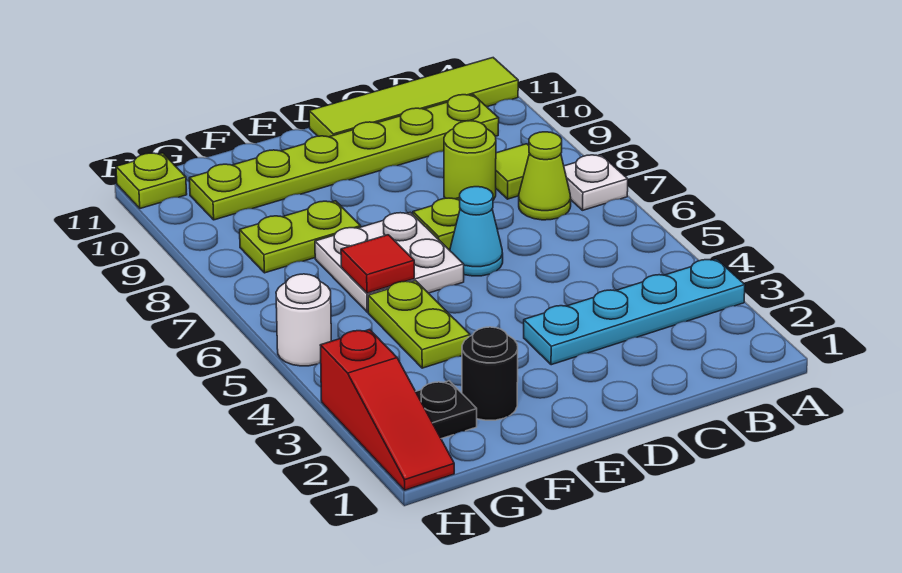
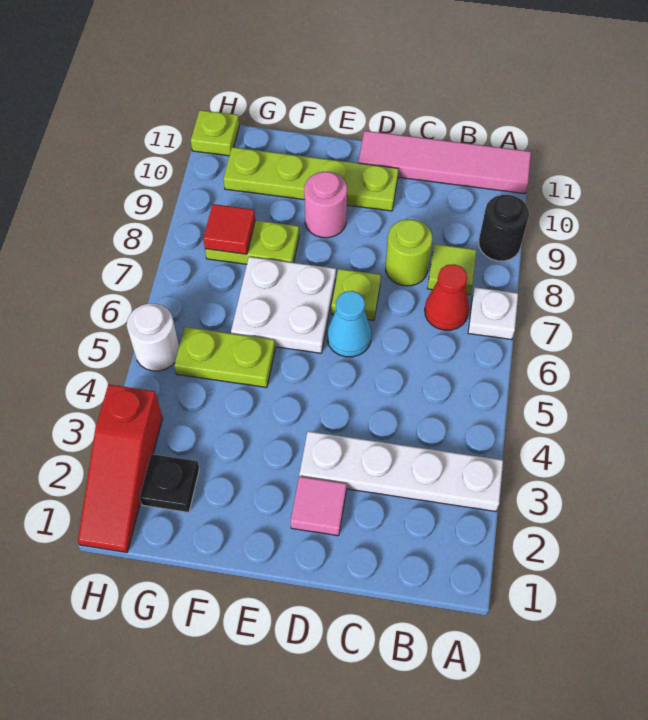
cyan plate A3:D3 level 1 -> white plate A3:D3 level 1
lime tile A11:D11 level 1 -> pink tile A11:D11 level 1
lime cone B7 level 1 -> red cone B7 level 1
lime plate B10:G10 level 1 -> lime plate D10:G10 level 1
none -> pink tile D2 level 1
none -> pink round brick E9 level 1
black round brick F2 level 1 -> black round brick A9 level 1
lime plate F4:F5 level 1 -> lime plate F5:G5 level 1
red tile F6 level 2 -> red tile G8 level 2

